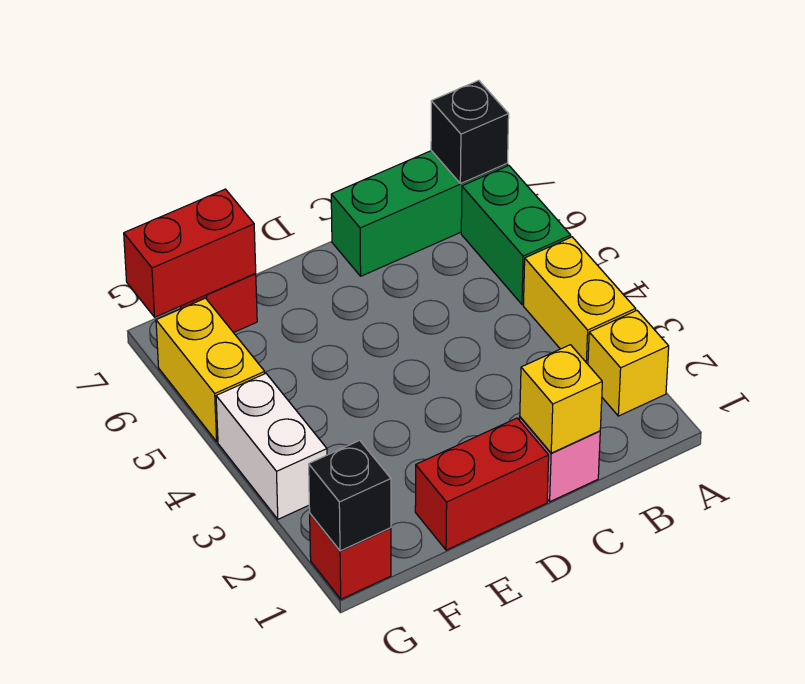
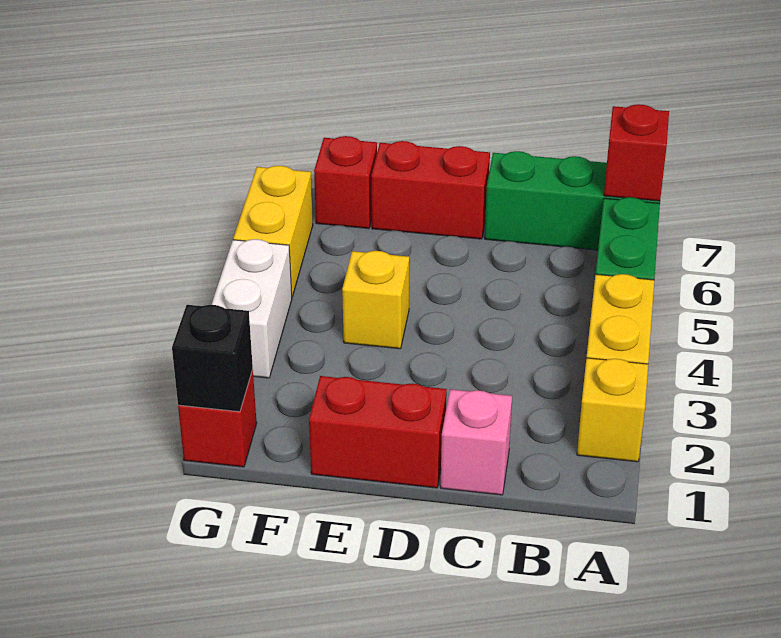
black brick A7 level 2 -> red brick A7 level 2
yellow brick C1 level 2 -> yellow brick E4 level 1
red brick F7:G7 level 2 -> red brick D7:E7 level 1

